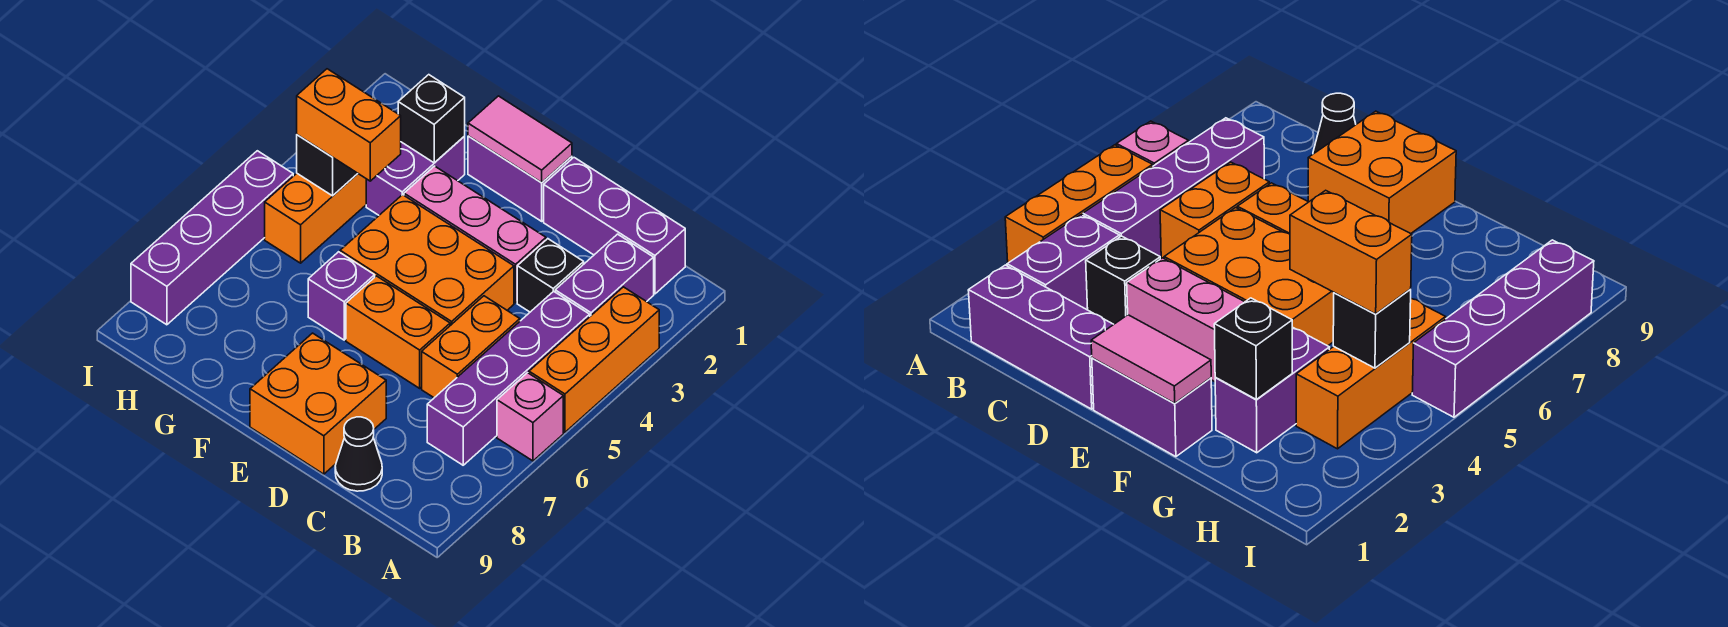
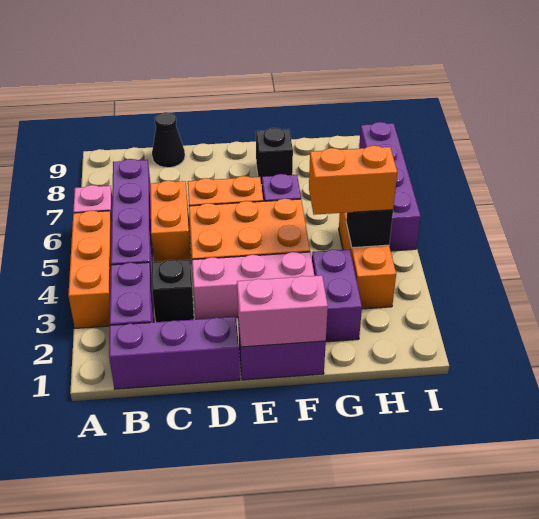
orange brick D8:E9 level 1 -> none
pink tile E1:F1 level 2 -> pink brick E1:F1 level 2
black brick G2 level 2 -> black brick F8 level 1

